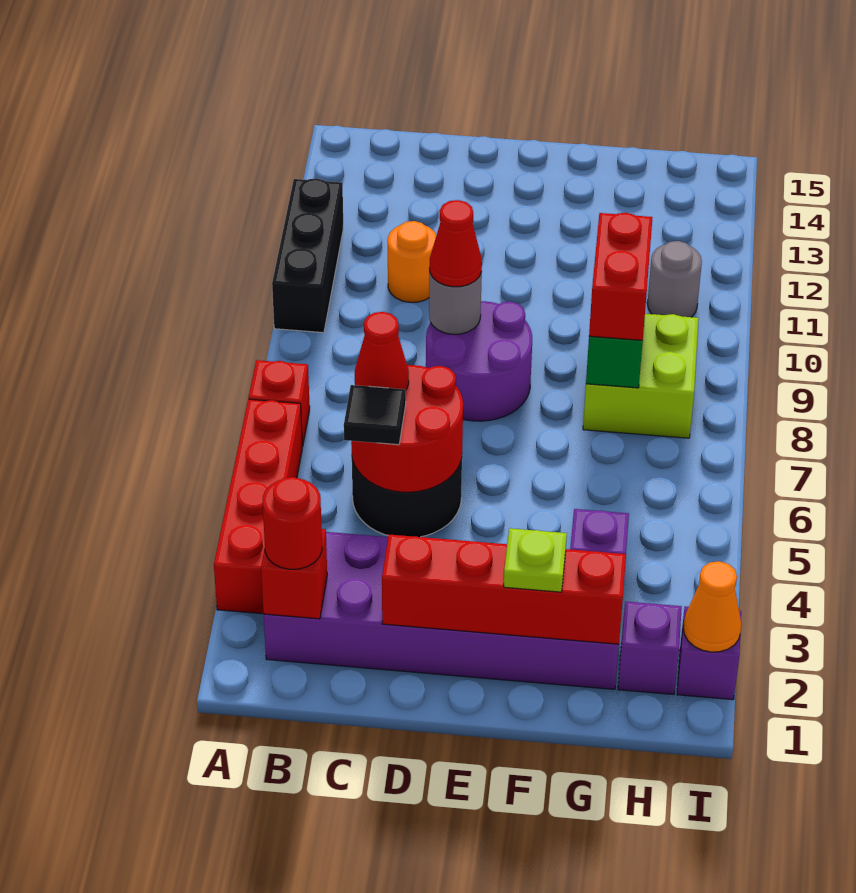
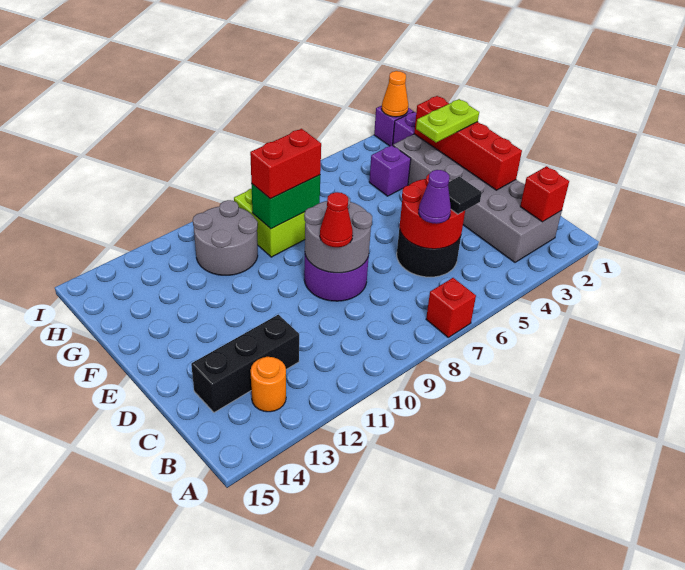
red brick A3:A6 level 1 -> none
black brick A10:A12 level 1 -> black brick C12:C14 level 1
purple brick B2:G3 level 1 -> grey brick B2:G3 level 1
red round brick B2 level 3 -> none
red cone C6 level 3 -> purple cone C6 level 3
orange round brick C11 level 1 -> orange round brick B13 level 1
grey round brick D9 level 2 -> grey round brick D8:E9 level 2
lime plate F2 level 3 -> lime plate F2:F3 level 3
grey round brick H11 level 1 -> grey round brick G10:H11 level 1

